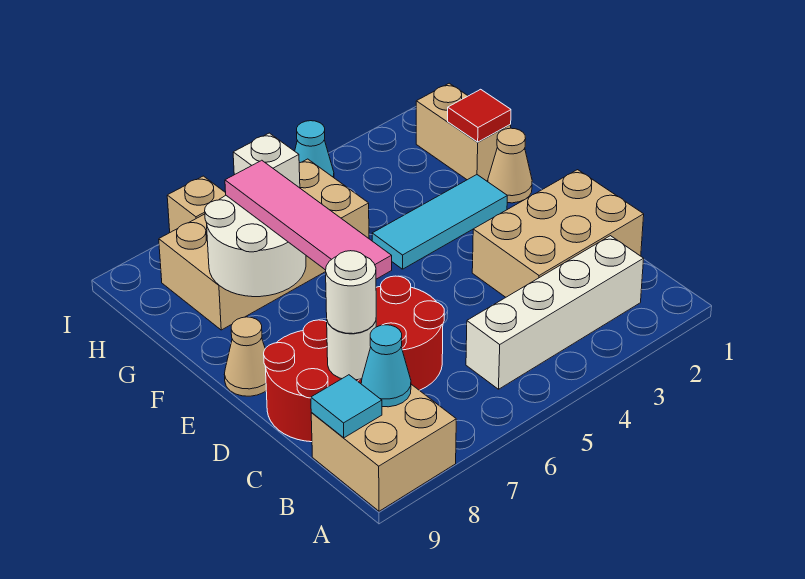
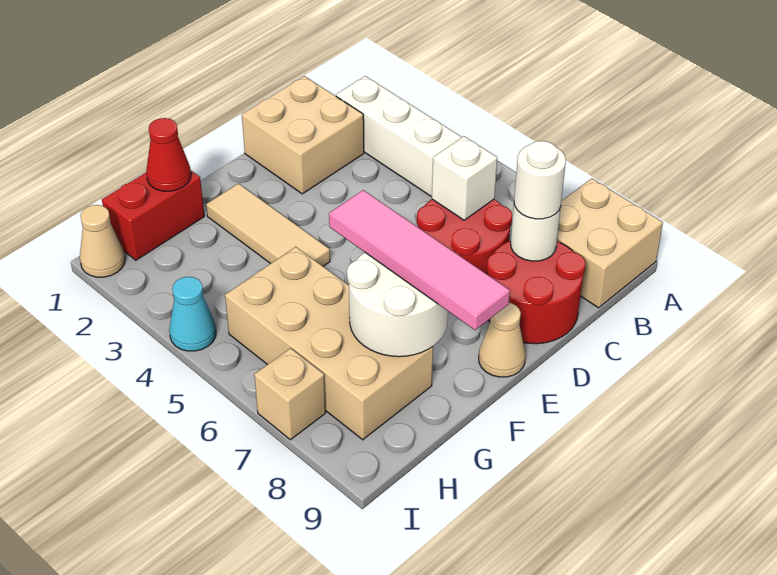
cyan cone B8 level 2 -> none
cyan tile B9 level 2 -> none
tan brick C1:D3 level 1 -> tan brick C1:D2 level 1
pink tile D7:G7 level 3 -> pink tile F6:F9 level 3
tan cone F1 level 1 -> tan cone I1 level 1
cyan tile F2:F4 level 1 -> tan tile F2:F4 level 1
tan brick G1:H1 level 1 -> red brick G1:H1 level 1
red tile G1 level 2 -> red cone G1 level 2
white brick H6 level 2 -> white brick C6 level 2

